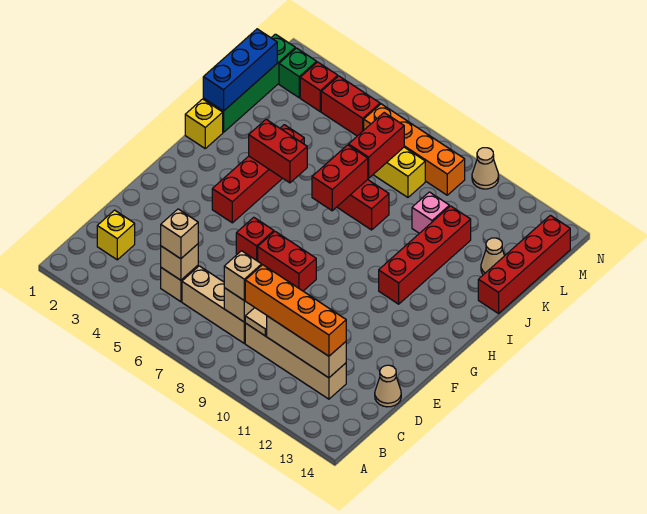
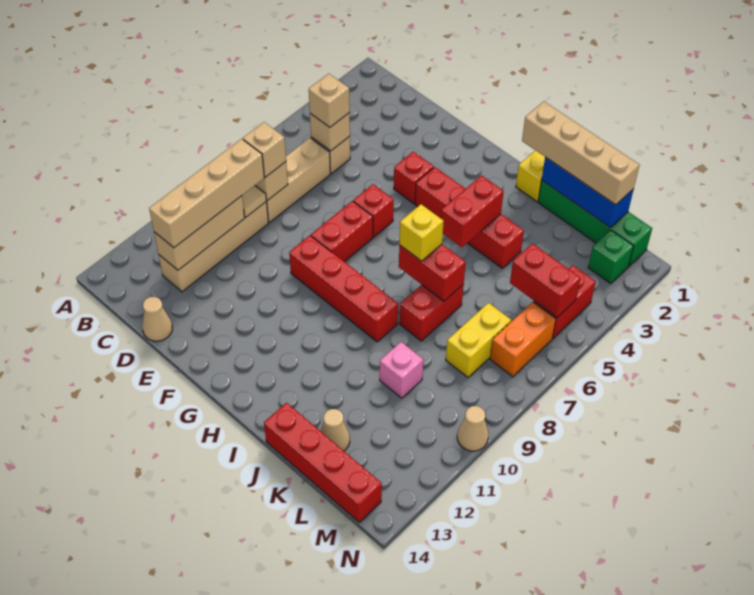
yellow brick C2 level 1 -> yellow brick I7 level 3
orange brick C9:C12 level 3 -> tan brick C9:C12 level 3
red brick H11:K11 level 1 -> red brick F9:I9 level 1
none -> tan brick I1:L1 level 3
red brick K7:L7 level 2 -> red brick L5:M5 level 2
red brick M3 level 1 -> red brick F4 level 1
orange brick M6:M9 level 1 -> orange brick M6:M7 level 1

